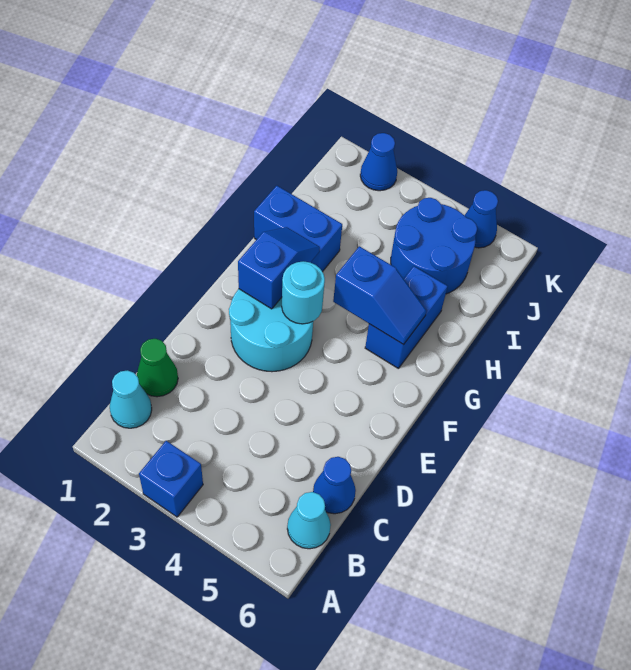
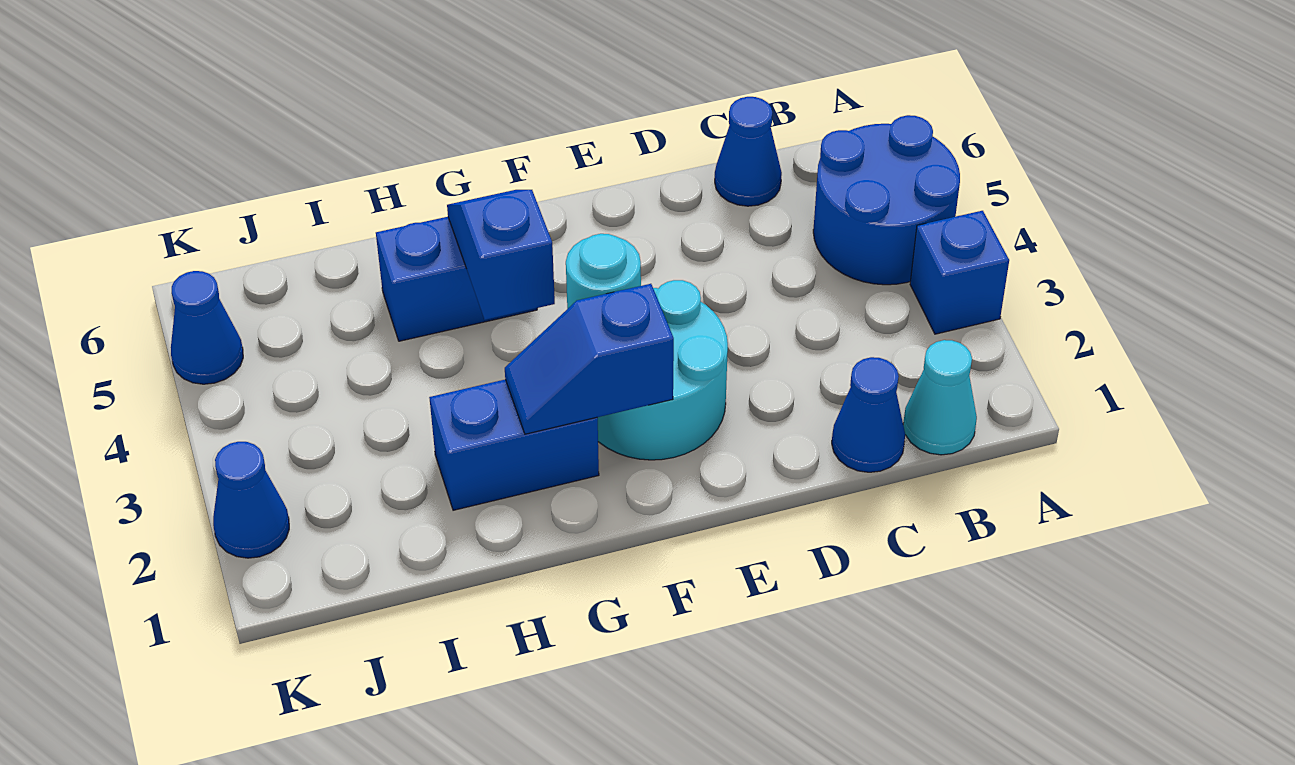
cyan cone B6 level 1 -> none
green cone C1 level 1 -> blue cone C1 level 1
blue brick H1:H2 level 1 -> blue brick G2:H2 level 1
blue round brick I4:J5 level 1 -> blue round brick A4:B5 level 1

